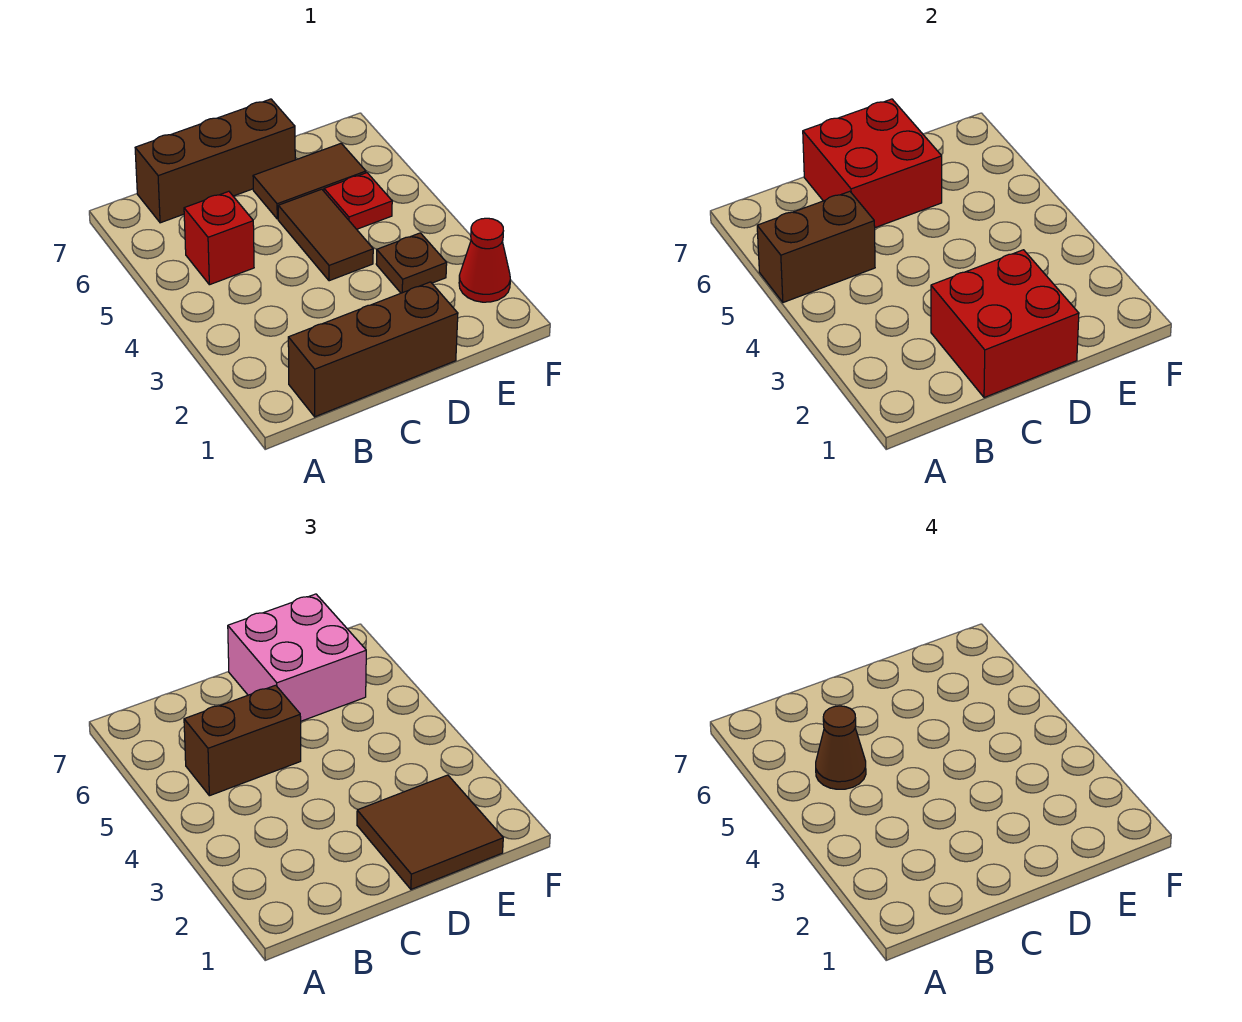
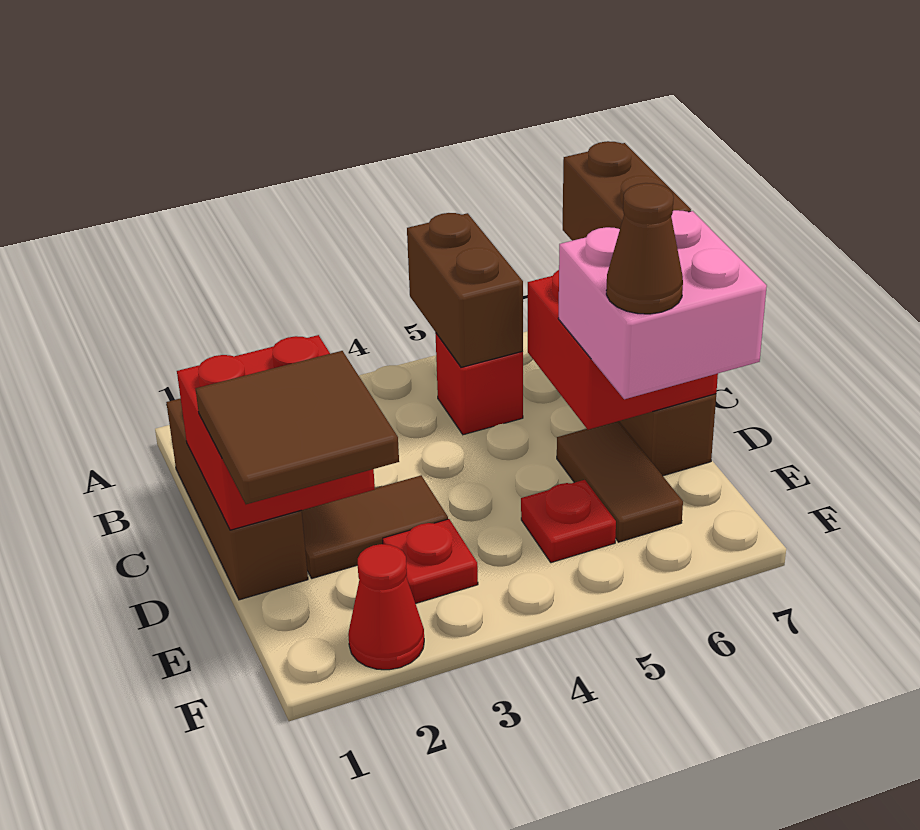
brown brick B5:C5 level 3 -> brown brick B7:C7 level 3
brown cone B5 level 4 -> brown cone E6 level 4
brown tile D4:D5 level 1 -> brown tile D2:D3 level 1
brown plate E3 level 1 -> red plate E3 level 1

